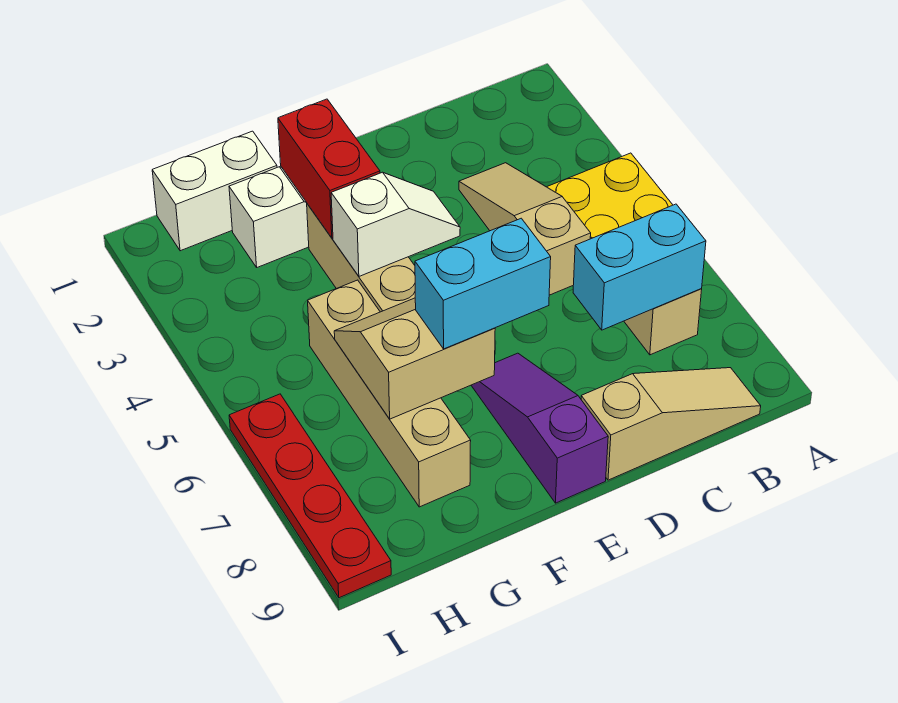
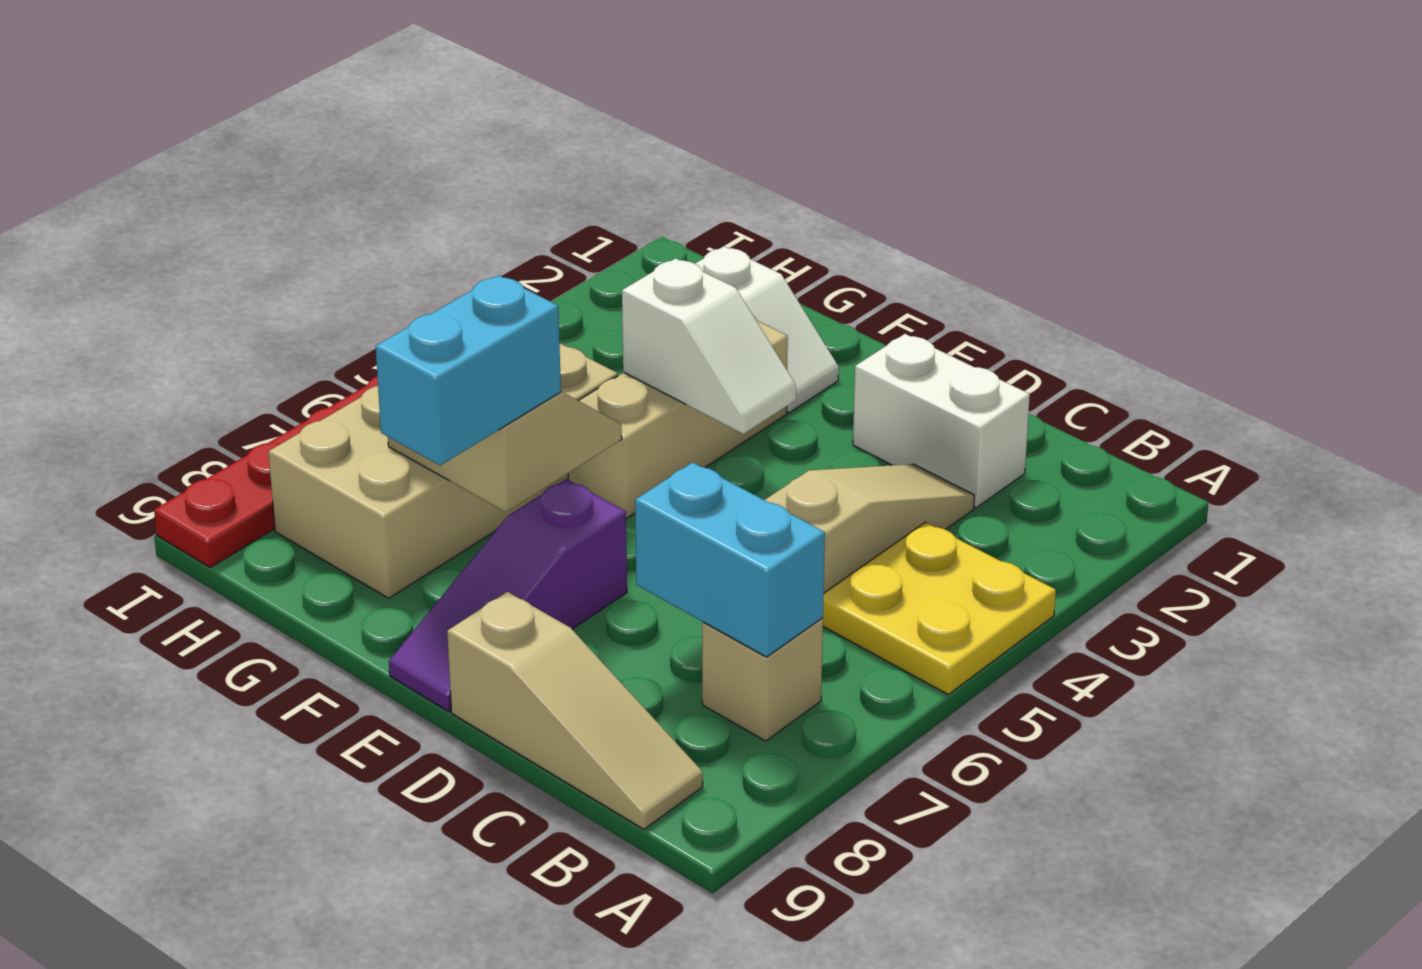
purple slope E7:E9 level 1 top 9 -> purple slope E7:E9 level 1 top 7
cyan brick E7:F7 level 3 -> cyan brick F7:F8 level 3
red brick F2:F3 level 2 -> none
white brick G1:H1 level 1 -> white brick C2:D2 level 1
tan brick G5:G8 level 1 -> tan brick G5:H8 level 1

